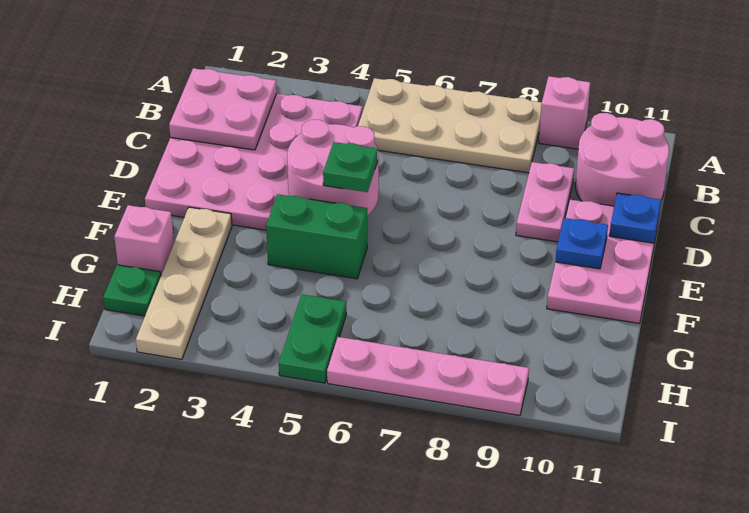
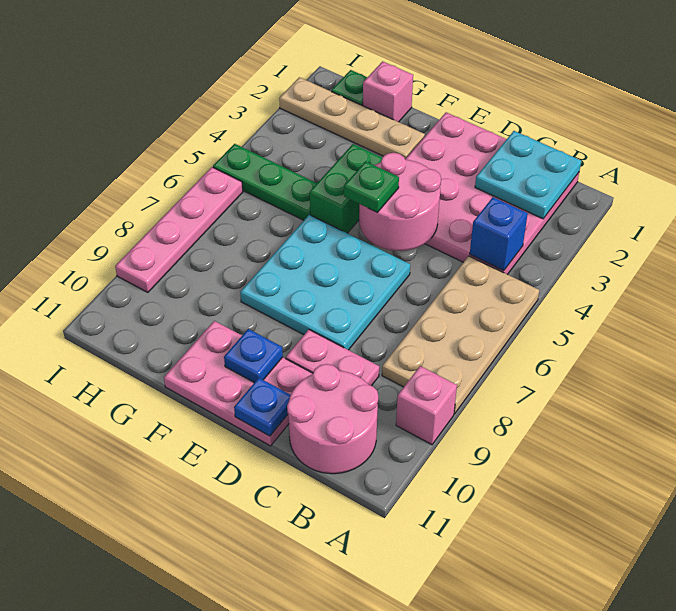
pink plate B1:C2 level 2 -> cyan plate B1:C2 level 2
none -> blue brick B4 level 2
none -> cyan plate D6:F8 level 1
green plate H5:I5 level 1 -> green plate G5:I5 level 1

